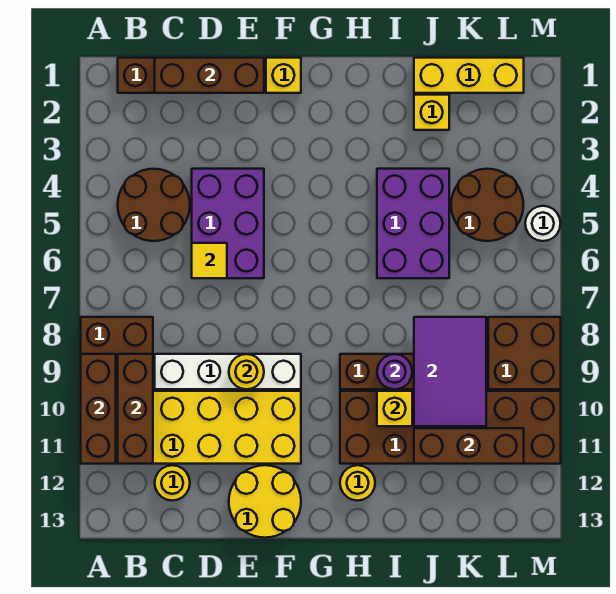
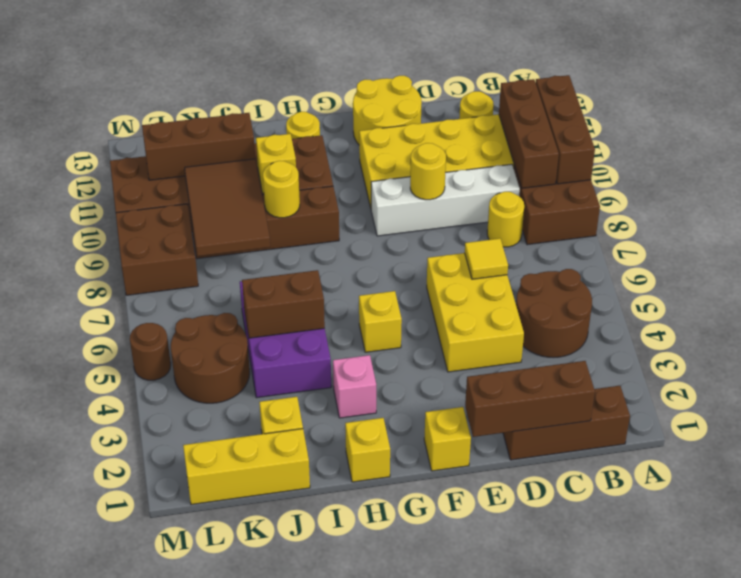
none -> yellow round brick C8 level 1
purple brick D4:E6 level 1 -> yellow brick D4:E6 level 1
none -> yellow brick G5 level 1
none -> yellow brick H1 level 1
none -> pink brick H3 level 1
none -> brown brick I5:J5 level 2
purple round brick I9 level 2 -> yellow round brick I9 level 2
purple tile J8:K10 level 2 -> brown tile J8:K10 level 2
white round brick M5 level 1 -> brown round brick M5 level 1

